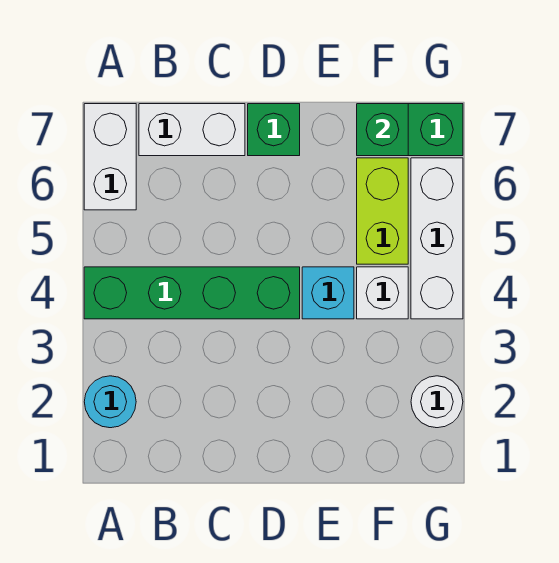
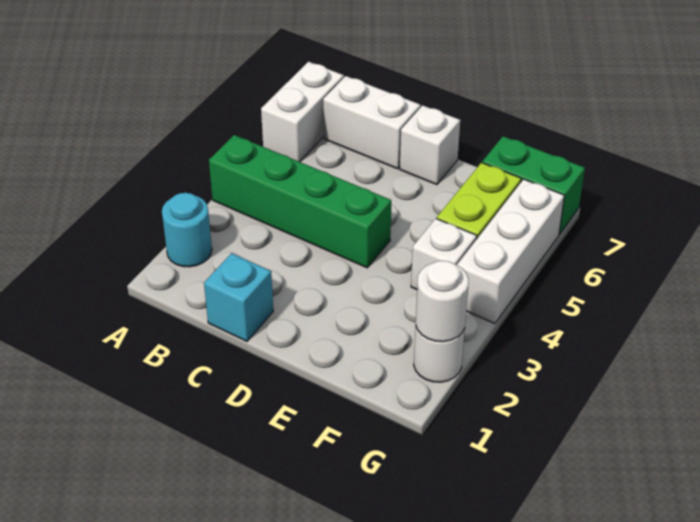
green brick D7 level 1 -> white brick D7 level 1
cyan brick E4 level 1 -> cyan brick C1 level 1
green brick F7 level 2 -> none
none -> white round brick G2 level 2

